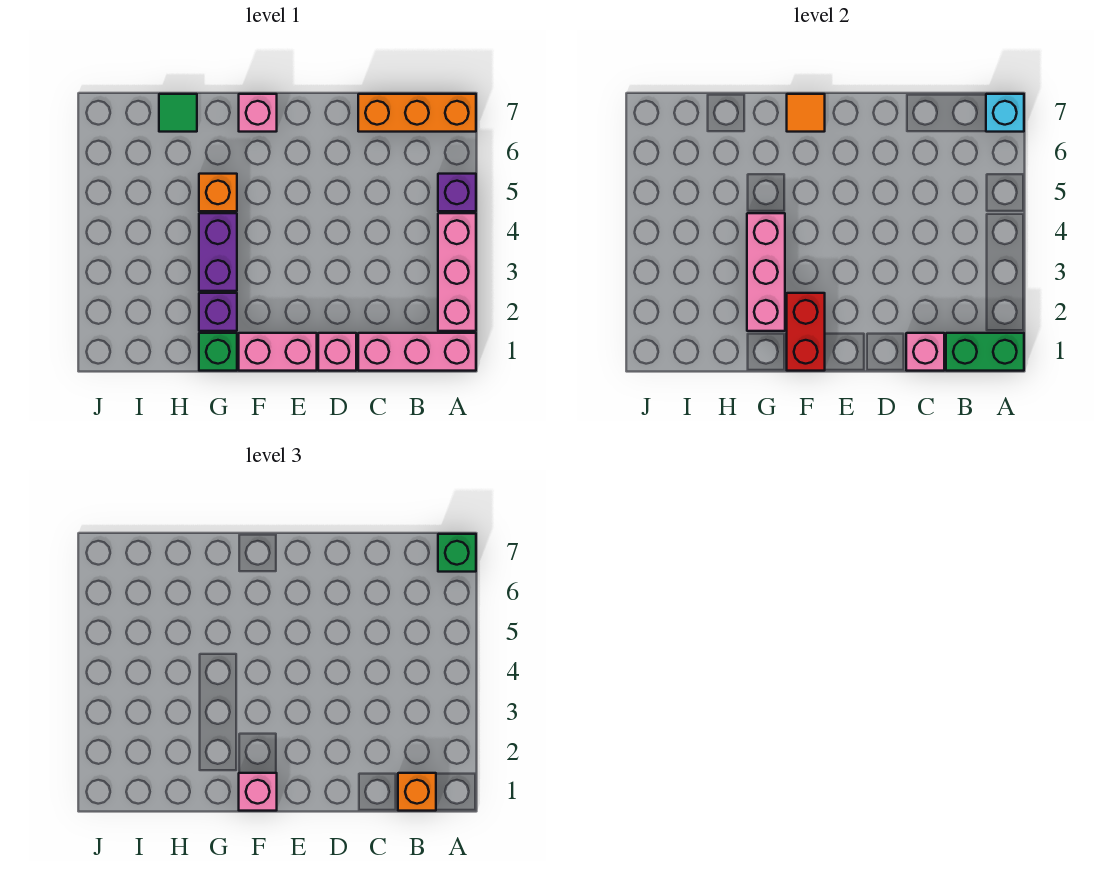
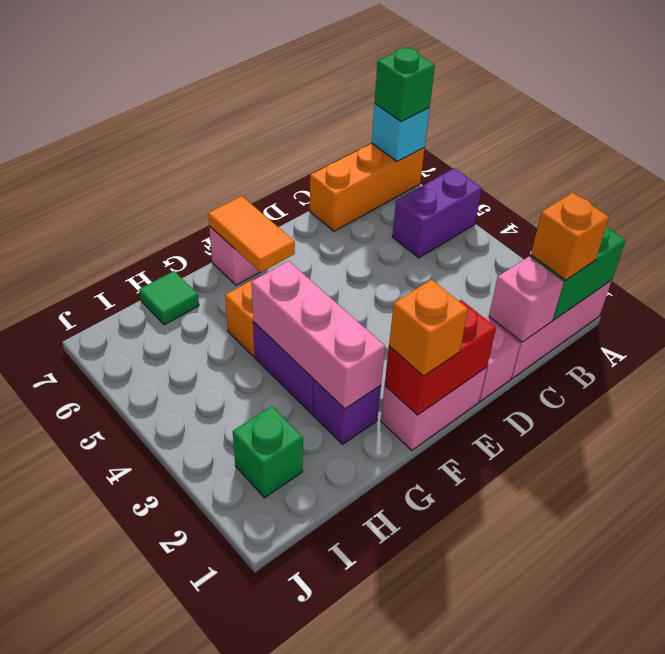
pink brick A2:A4 level 1 -> none
purple brick A5 level 1 -> purple brick A5:B5 level 1
red brick F1:F2 level 2 -> red brick E1:F1 level 2
pink brick F1 level 3 -> orange brick F1 level 3
orange tile F7 level 2 -> orange tile F6:F7 level 2
green brick G1 level 1 -> green brick I2 level 1

